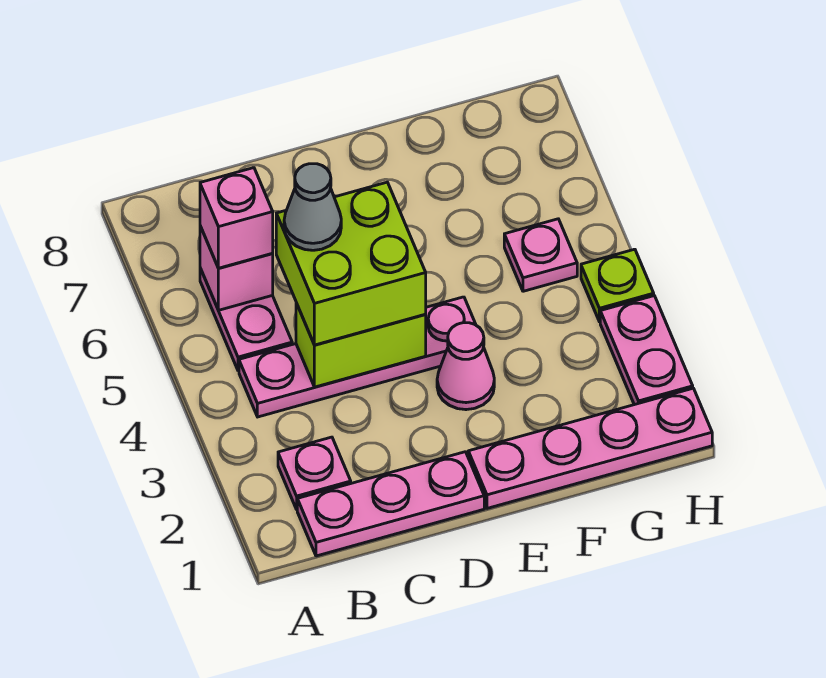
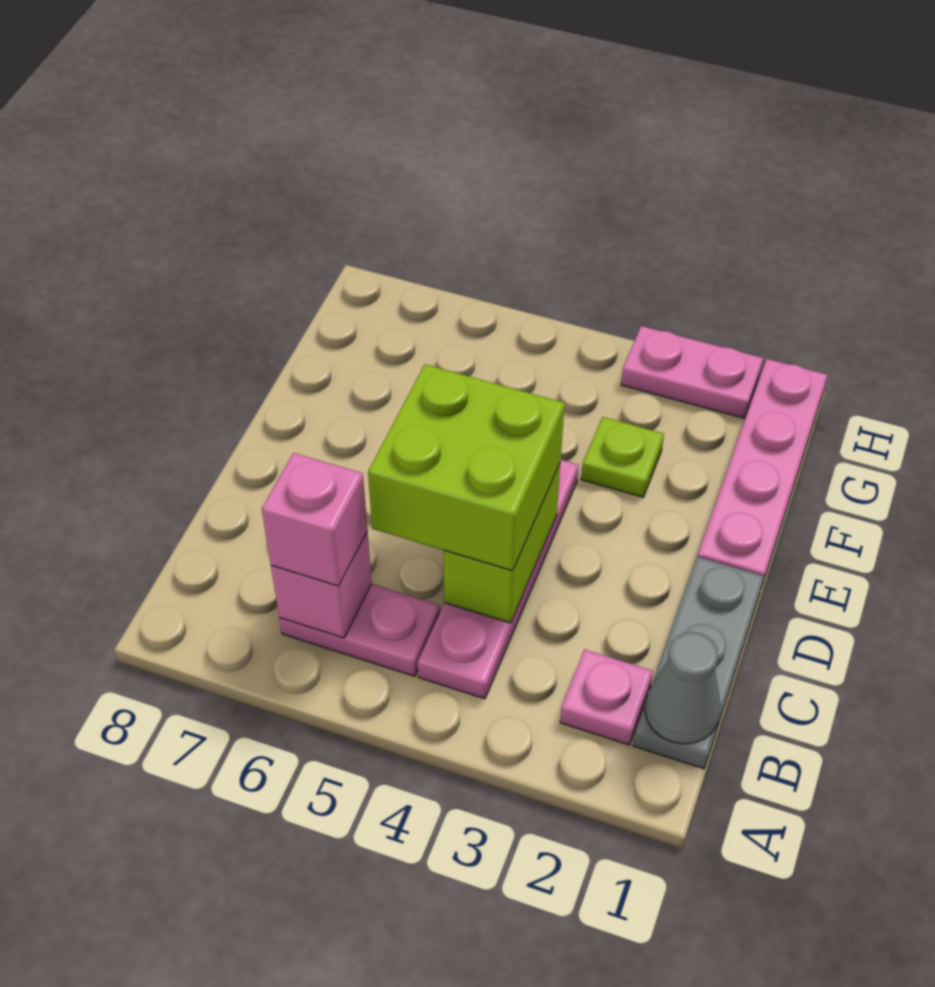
pink plate B1:D1 level 1 -> grey plate B1:D1 level 1
grey cone C5 level 4 -> grey cone B1 level 2
pink cone E3 level 1 -> none
pink plate G5 level 1 -> none
lime plate H4 level 1 -> lime plate F3 level 1

